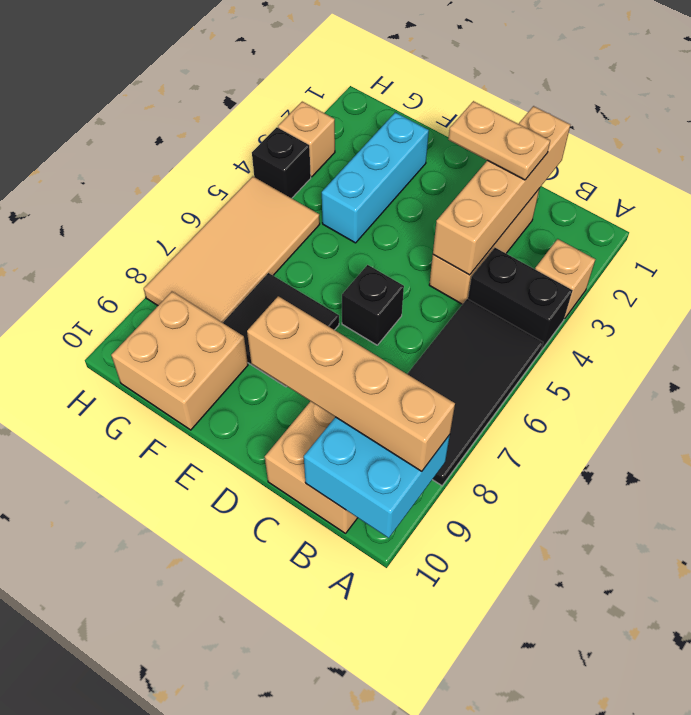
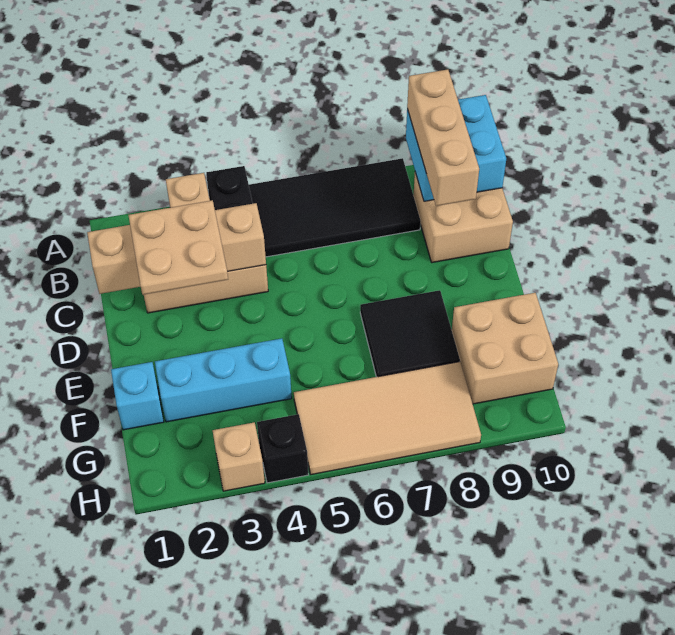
tan brick A9:D9 level 3 -> tan brick A9:C9 level 3
tan plate C2:D2 level 3 -> tan plate C2:D3 level 3
black brick D6 level 1 -> none
none -> cyan brick F1 level 1

